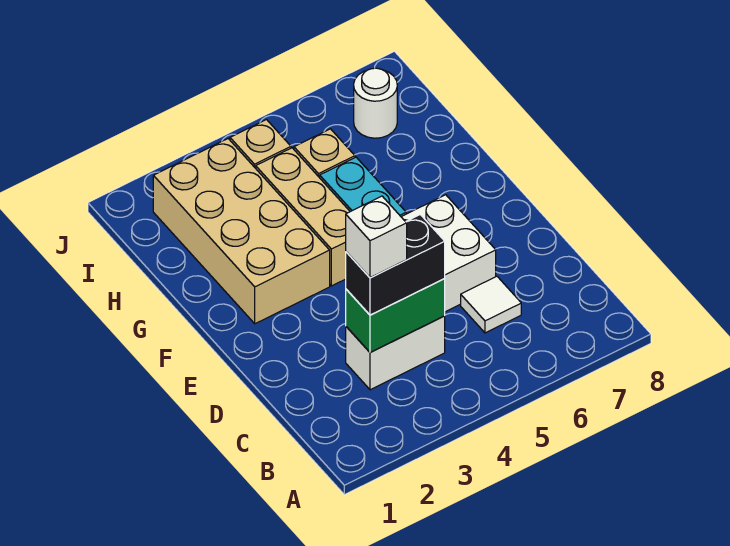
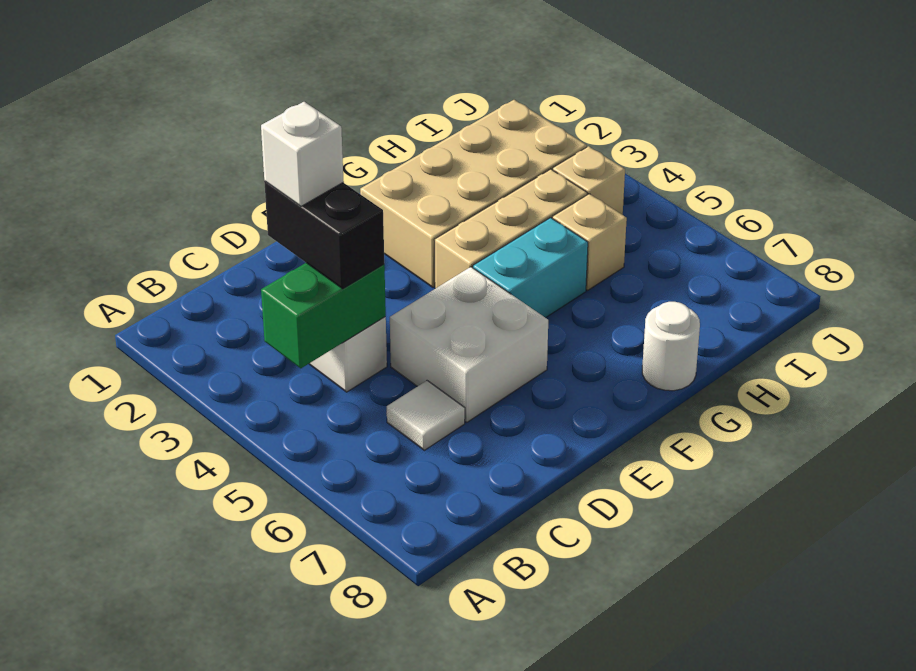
green brick C3:C4 level 2 -> green brick B4:C4 level 2
white round brick I7 level 1 -> white round brick G8 level 1

